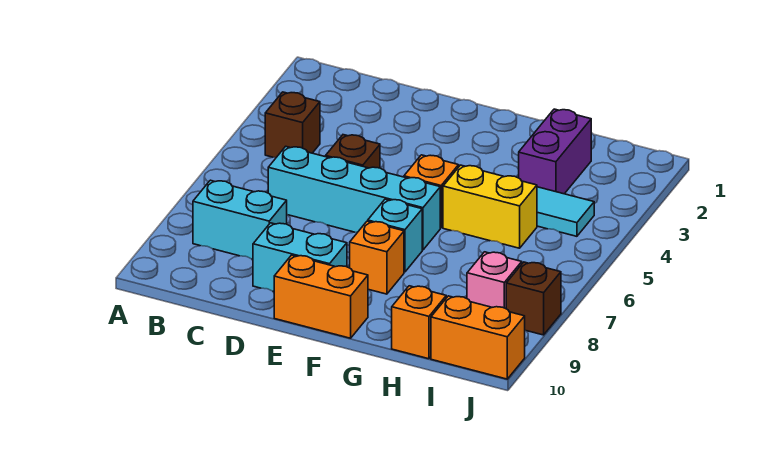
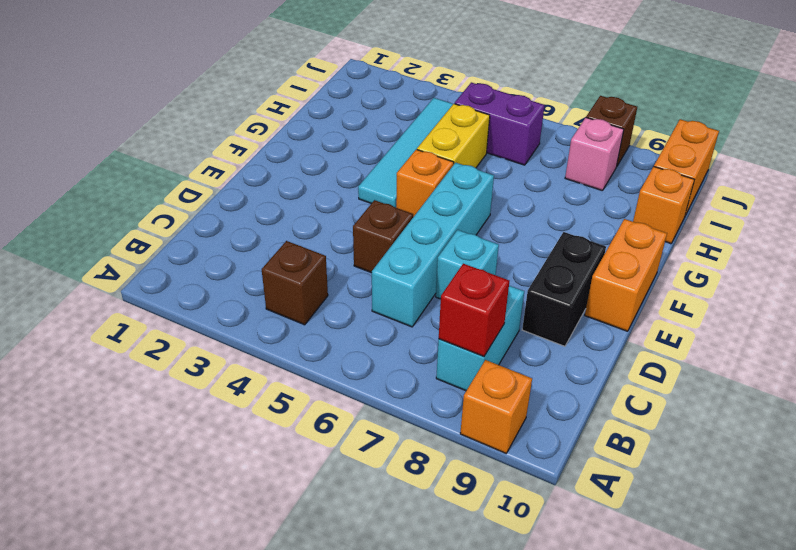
none -> red brick B8 level 2
cyan brick D9:E9 level 1 -> black brick D9:E9 level 1
cyan brick F7 level 1 -> cyan brick D7 level 1
orange brick F8 level 1 -> orange brick A9 level 1
purple brick H2:H3 level 1 -> purple brick I5:I6 level 1

